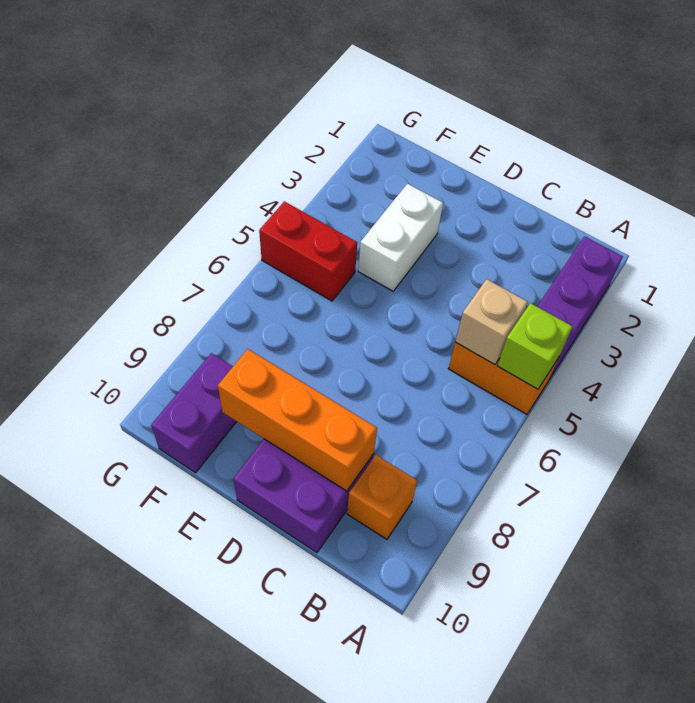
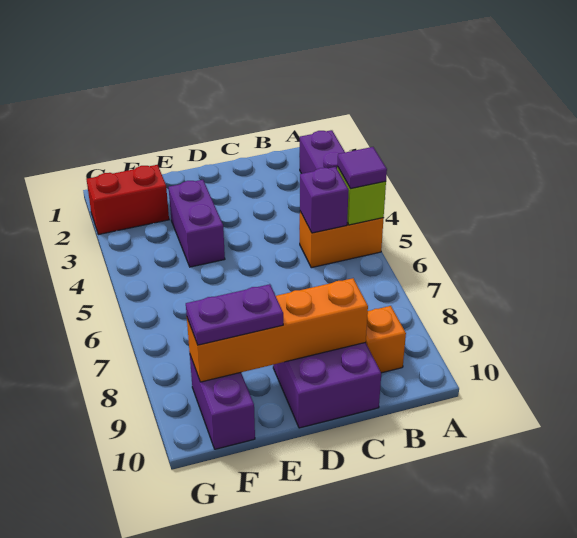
none -> purple tile A5 level 3
tan brick B5 level 2 -> purple brick B5 level 2
orange brick C9:E9 level 2 -> orange brick C9:F9 level 2
white brick E3:E4 level 1 -> purple brick E3:E4 level 1
none -> purple plate E9:F9 level 3
red brick F5:G5 level 1 -> red brick F2:G2 level 1

